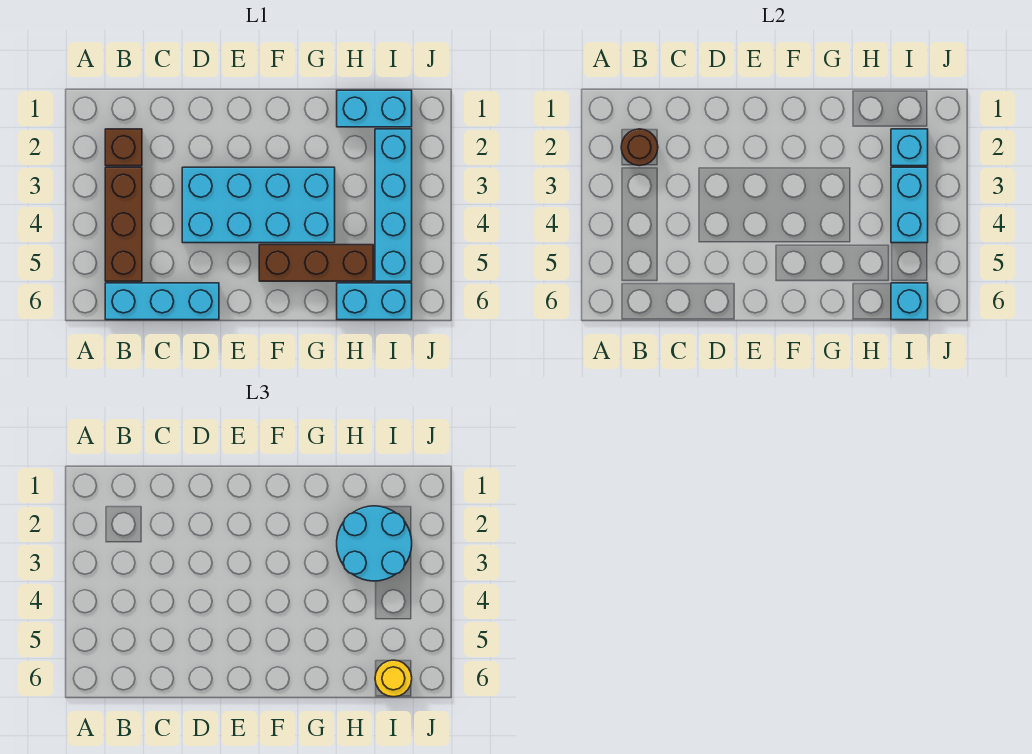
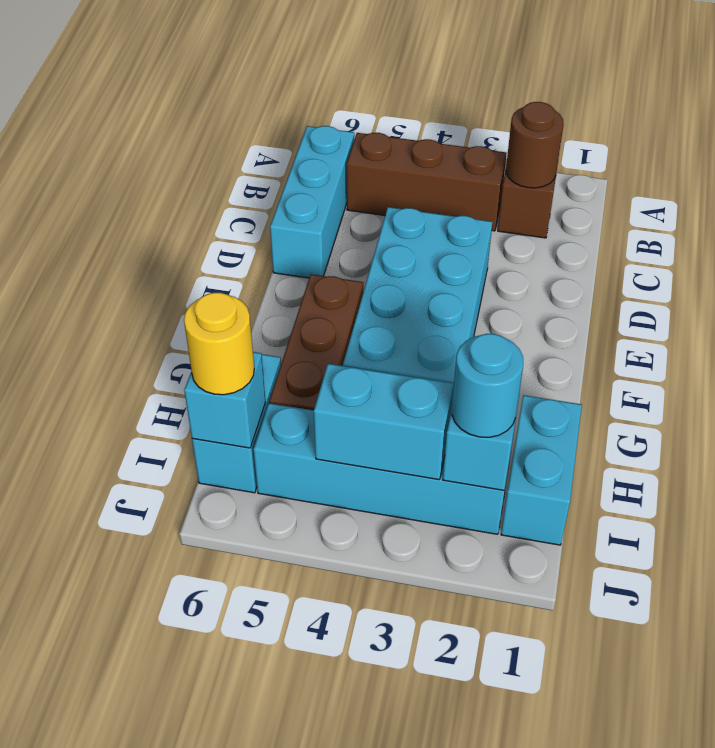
cyan round brick H2:I3 level 3 -> cyan round brick I2 level 3

